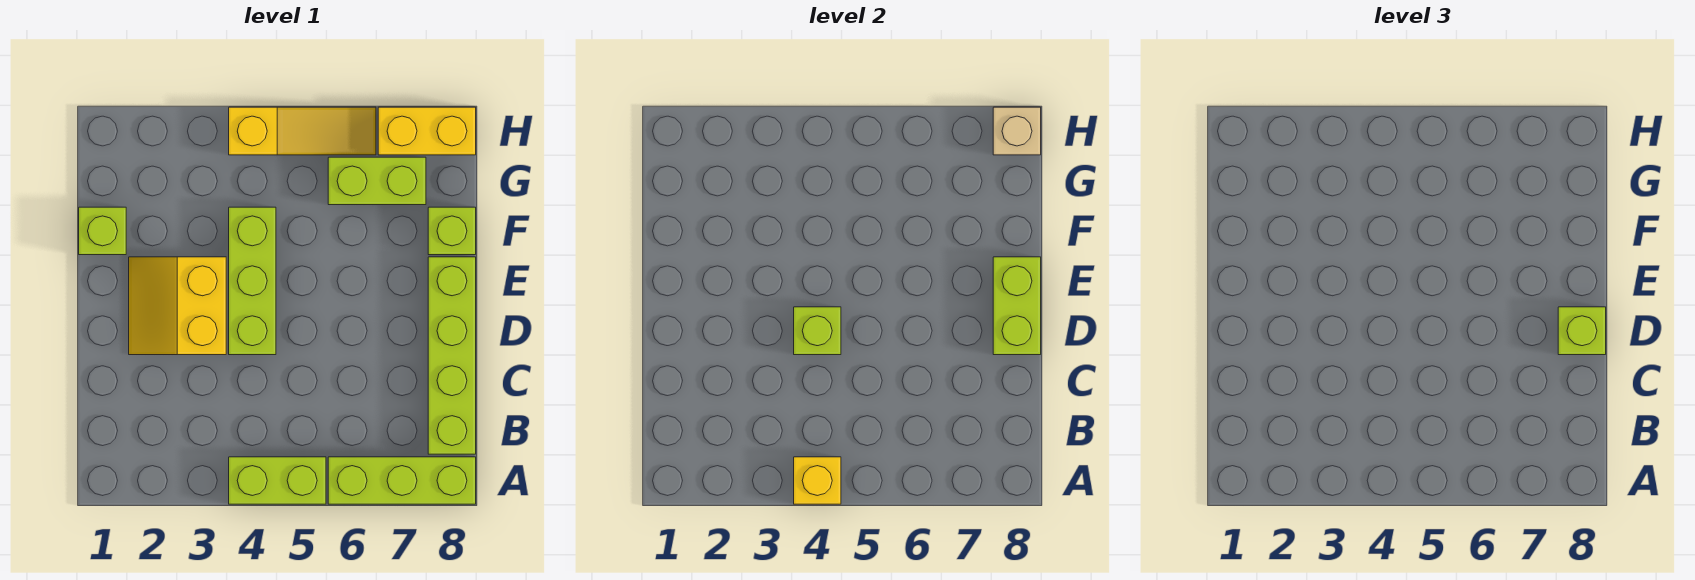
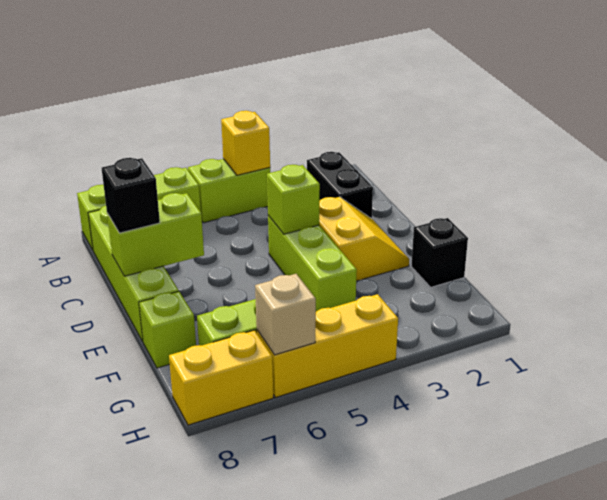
none -> black brick B2:C2 level 1
lime brick D8:E8 level 2 -> lime brick D7:D8 level 2
lime brick D8 level 3 -> black brick D8 level 3
lime brick F1 level 1 -> black brick F1 level 1
yellow slope H4:H6 level 1 top 4 -> yellow brick H4:H6 level 1
tan brick H8 level 2 -> tan brick H6 level 2

